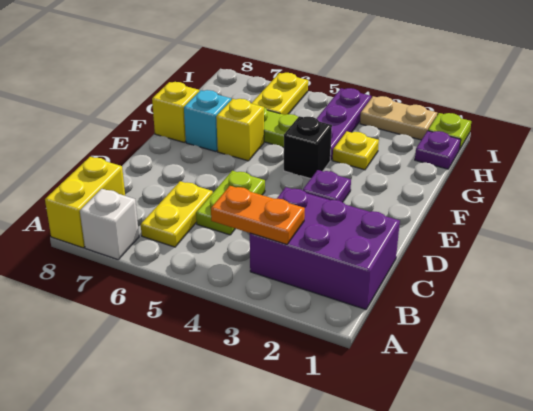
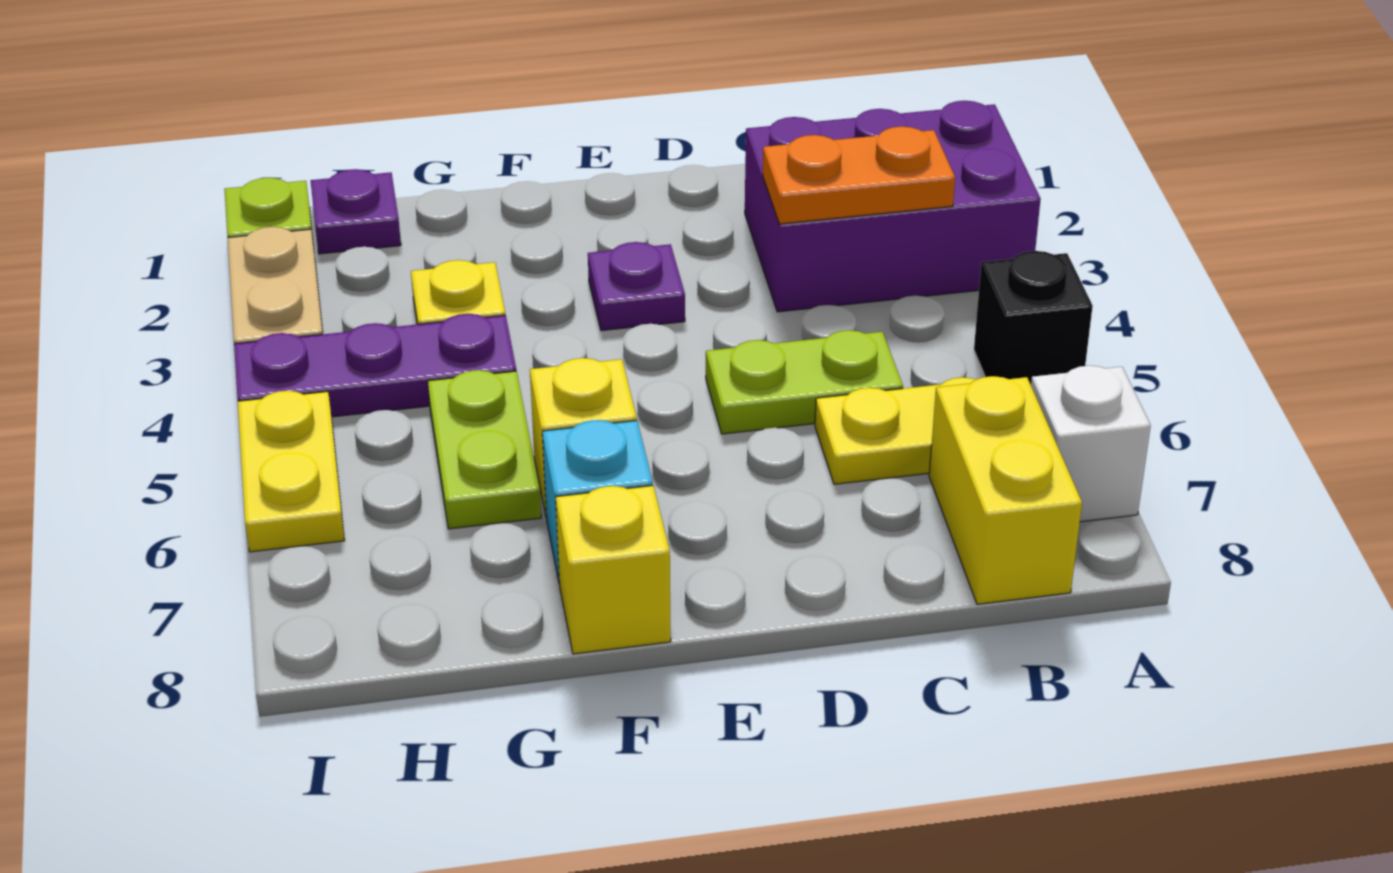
yellow brick A8:B8 level 1 -> yellow brick B7:B8 level 1
purple brick B1:C3 level 1 -> purple brick A2:C3 level 1
orange plate B3:B4 level 2 -> orange plate B3:C3 level 2
black brick F4 level 1 -> black brick A5 level 1
yellow plate H6:I6 level 1 -> yellow plate I5:I6 level 1

